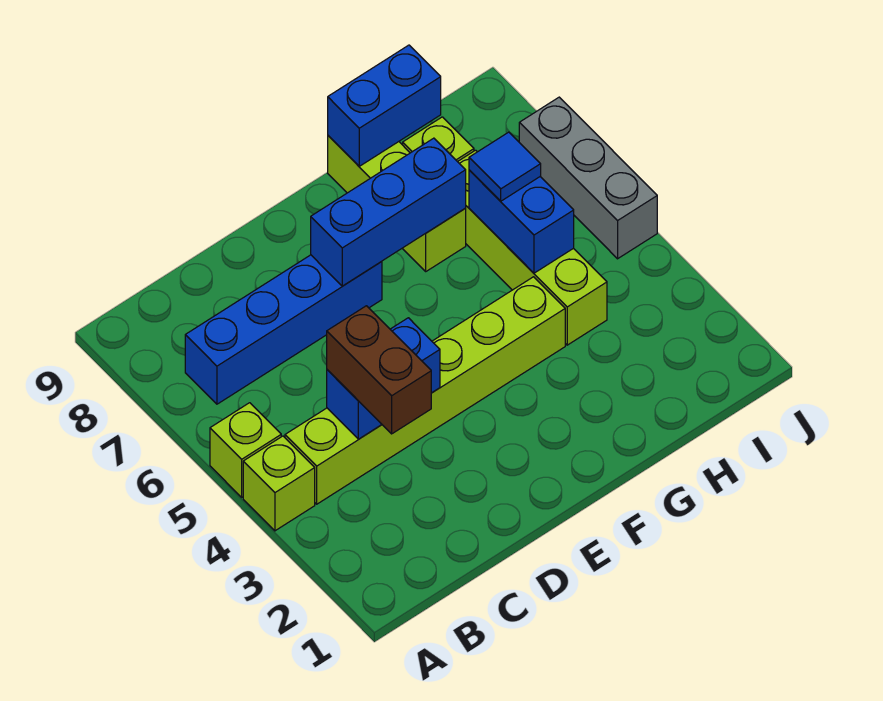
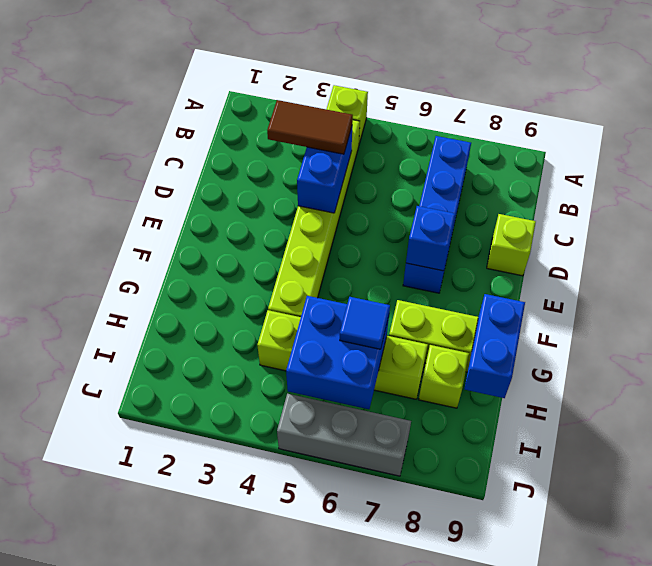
lime brick A5 level 1 -> lime brick D9 level 1
brown brick C3:C4 level 3 -> brown tile C3:C4 level 3
blue brick E7:G7 level 2 -> blue brick E7 level 2
blue brick H5:H6 level 2 -> blue brick H5:I6 level 2

